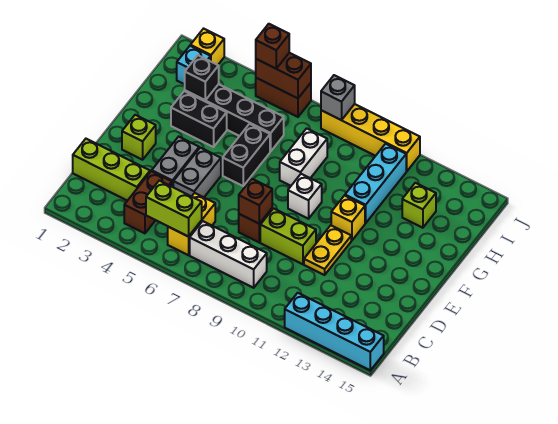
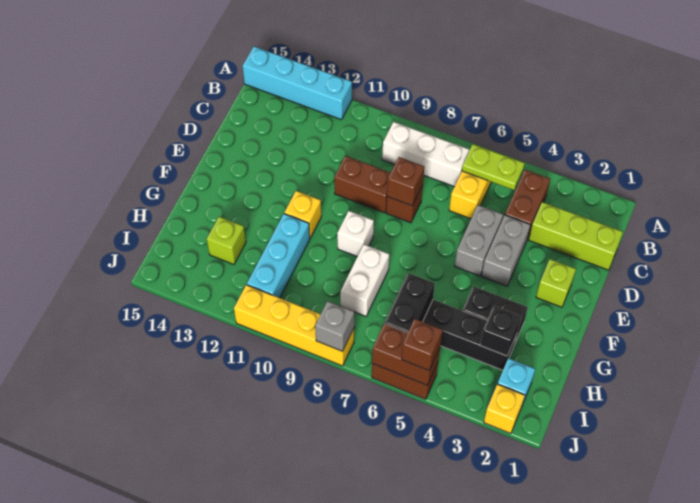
lime brick B5:B6 level 2 -> lime plate B5:B6 level 2
lime brick D9:D10 level 1 -> brown brick D9:D10 level 1
yellow plate D11:E11 level 1 -> none
black brick F6:G6 level 1 -> black brick H6:I6 level 2

